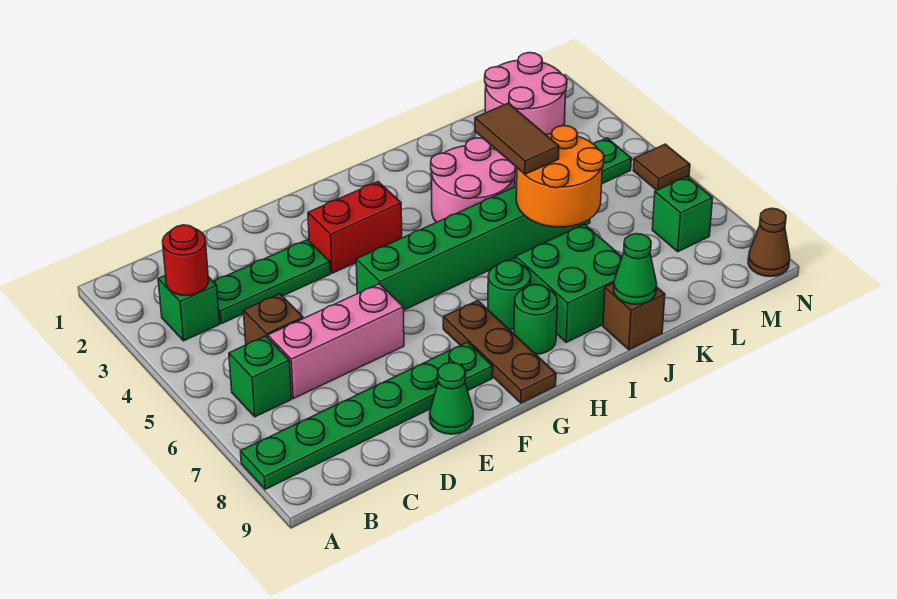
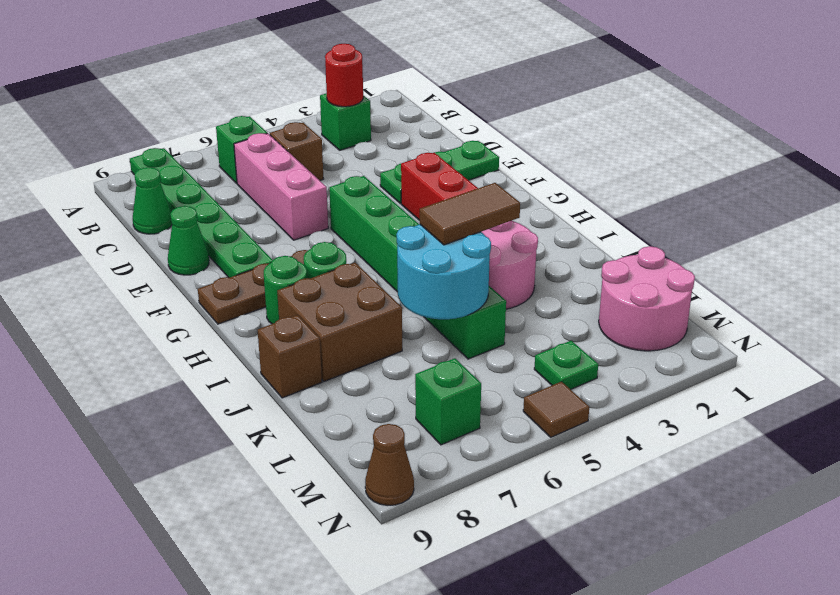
green plate C3:E3 level 1 -> green plate E1:E3 level 1
green brick I7:J8 level 1 -> brown brick I7:J8 level 1
orange round brick J5:K6 level 2 -> cyan round brick J5:K6 level 2
green cone J9 level 2 -> green cone C9 level 1

